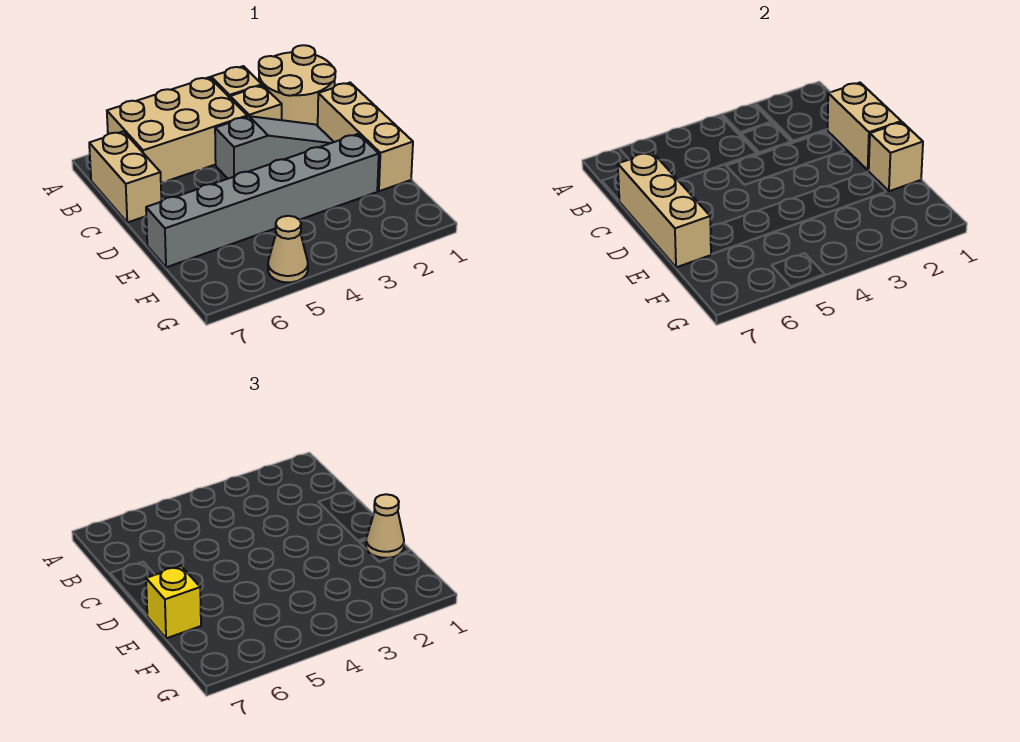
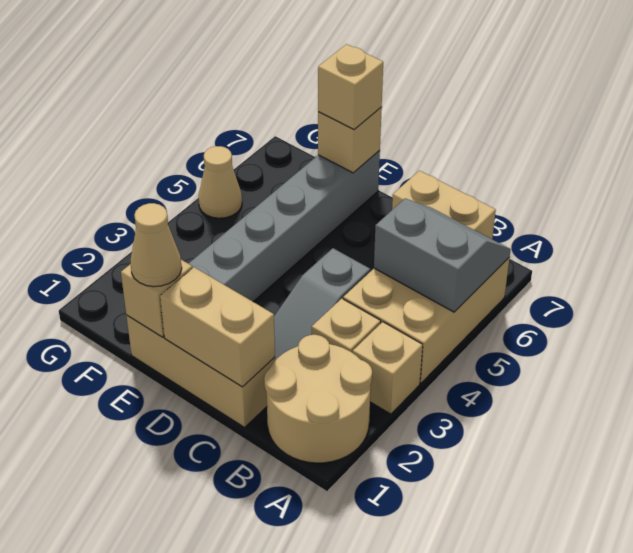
none -> grey slope A5:B6 level 2 top 5
tan brick C7:E7 level 2 -> tan brick E7 level 2
yellow brick E7 level 3 -> tan brick E7 level 3

